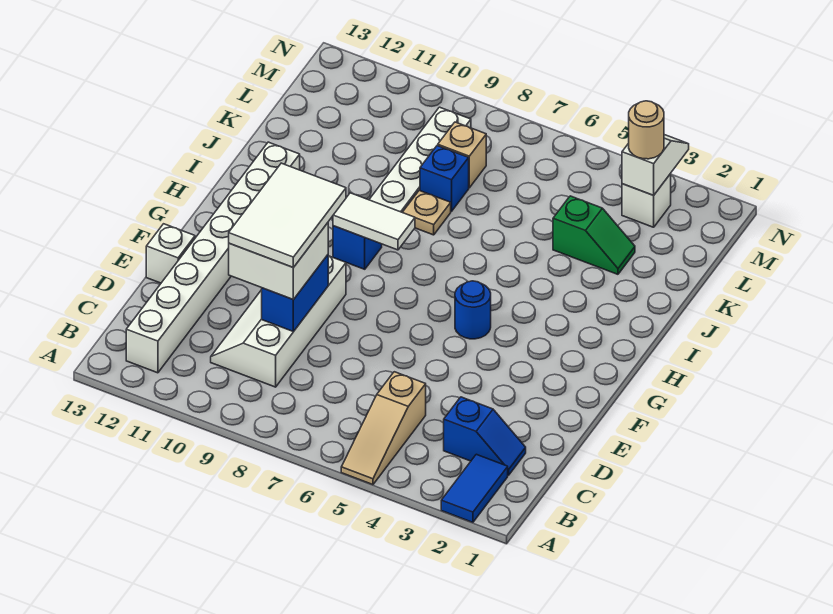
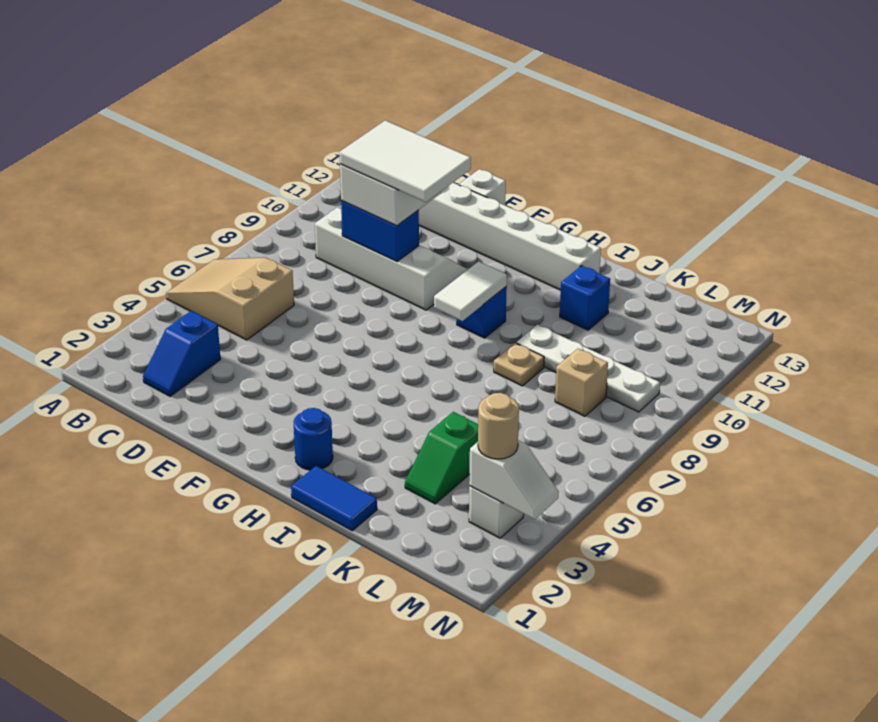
blue tile A2:B2 level 1 -> blue tile I1:J1 level 1
tan slope A5:C5 level 1 top C -> tan slope A5:C6 level 1 top C
blue round brick G5 level 1 -> blue round brick H2 level 1
blue brick K8 level 1 -> blue brick J11 level 1

